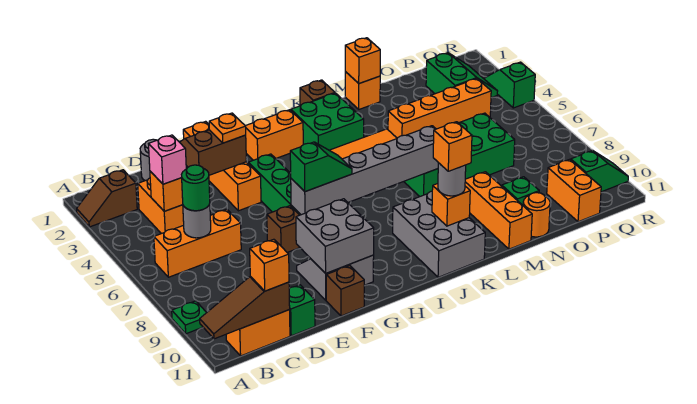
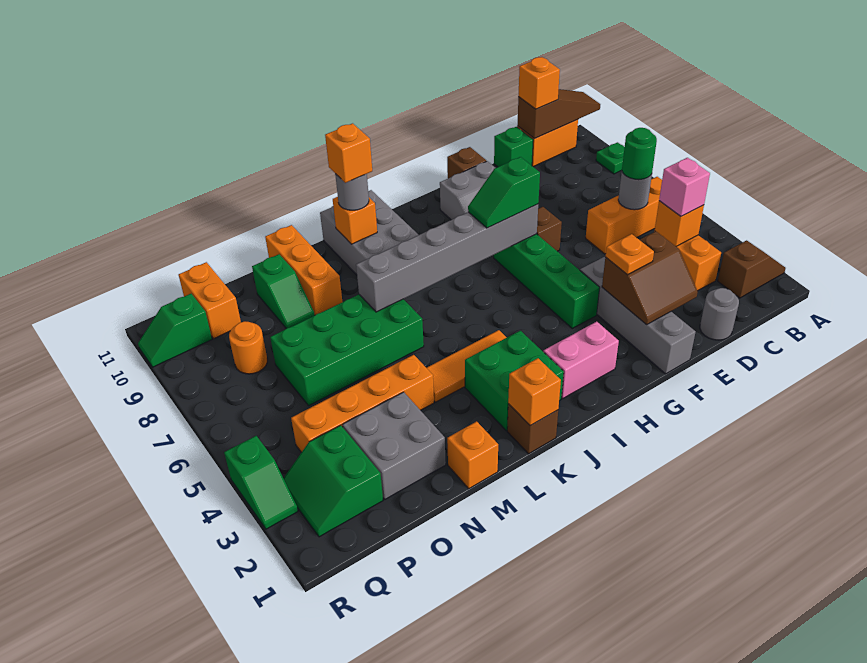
orange brick F1:F4 level 1 -> grey brick F1:F4 level 1
grey brick F9:G10 level 2 -> grey brick N2:O3 level 1
orange brick H2:I2 level 1 -> pink brick H2:I2 level 1
orange brick M1 level 2 -> orange brick K1 level 2
orange round brick N11 level 1 -> orange round brick P8 level 1

